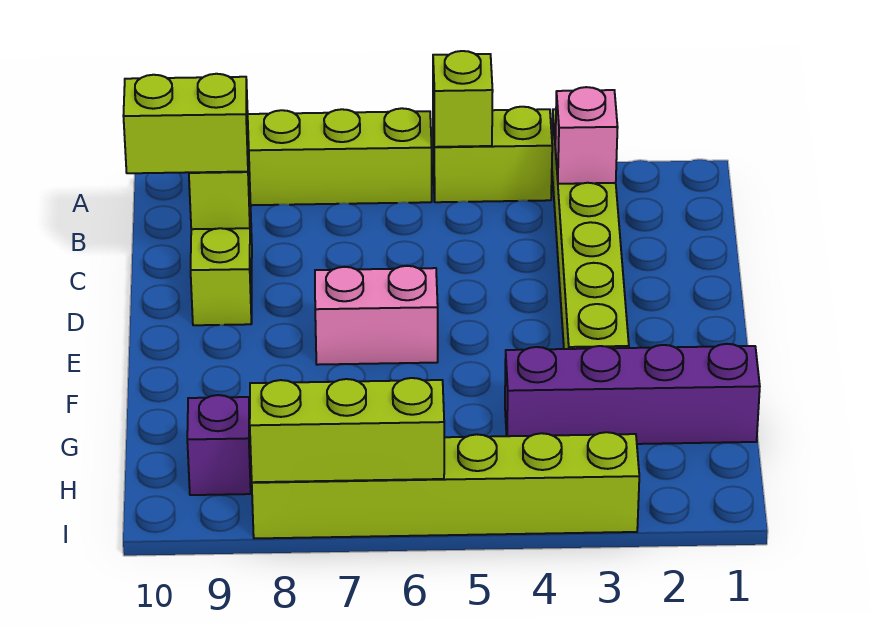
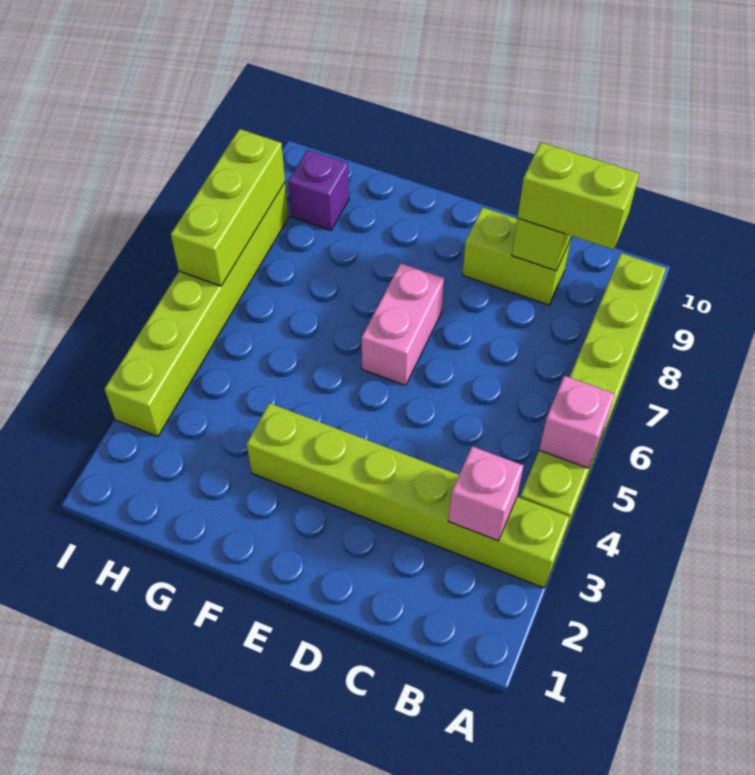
lime brick A5 level 2 -> pink brick A5 level 2
lime brick C9:C10 level 3 -> lime brick B9:C9 level 3
purple brick G1:G4 level 1 -> none

